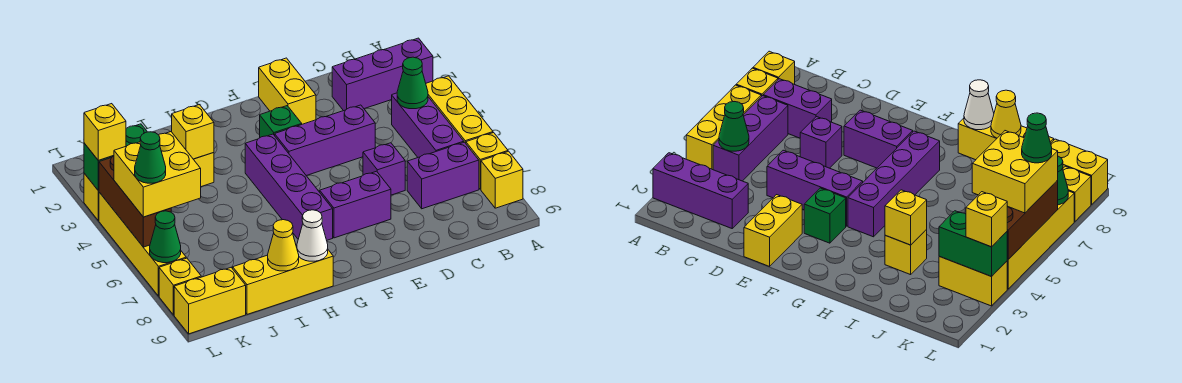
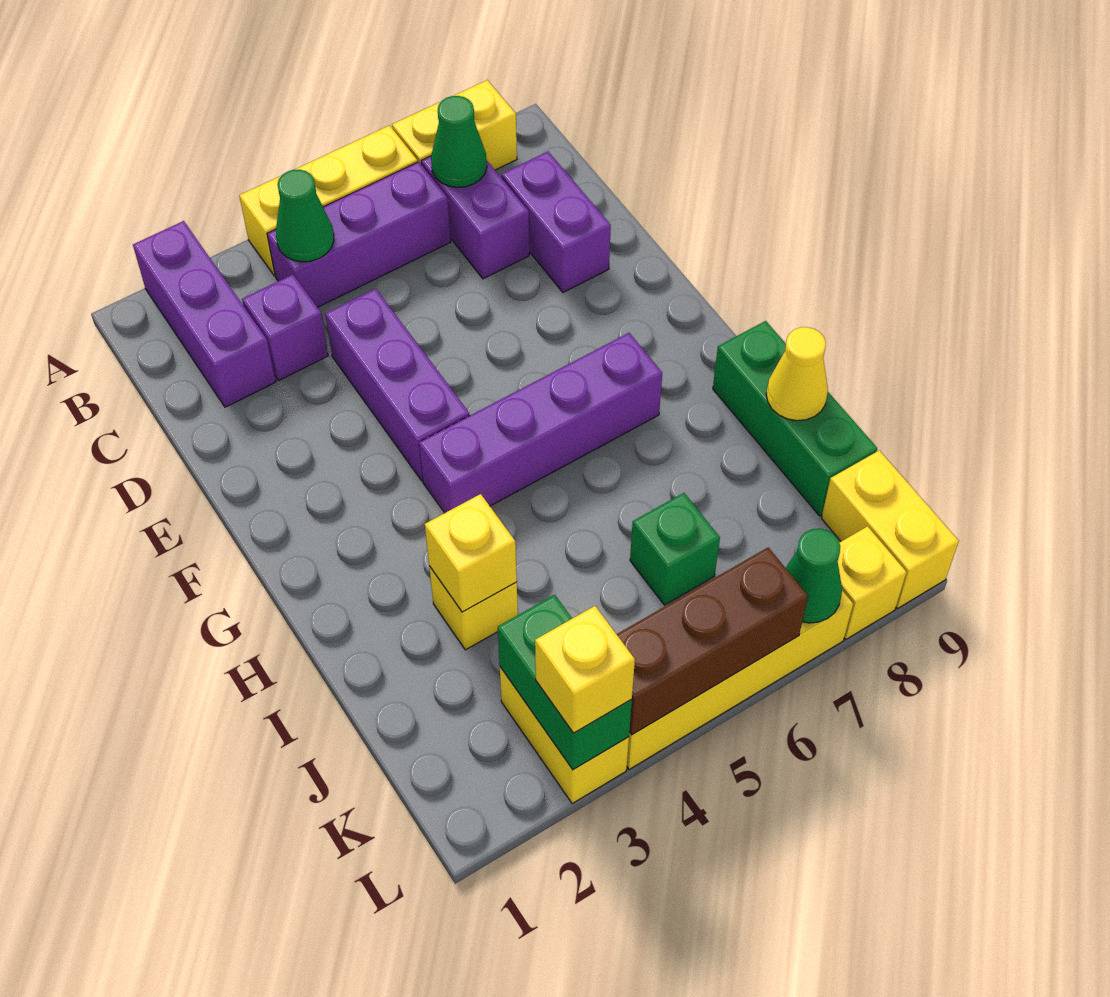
purple brick D6 level 1 -> purple brick C3 level 1
yellow brick E1:E2 level 1 -> none
purple brick E7:F7 level 1 -> purple brick C8:D8 level 1
green brick F3 level 1 -> green brick J6 level 1
yellow brick H9:J9 level 1 -> green brick H9:J9 level 1
white cone H9 level 2 -> none
yellow brick K5:L6 level 3 -> none
green cone L6 level 4 -> green cone B7 level 2

